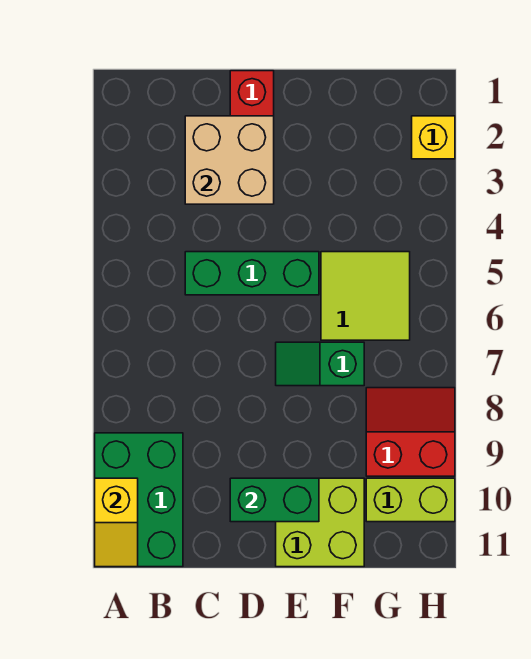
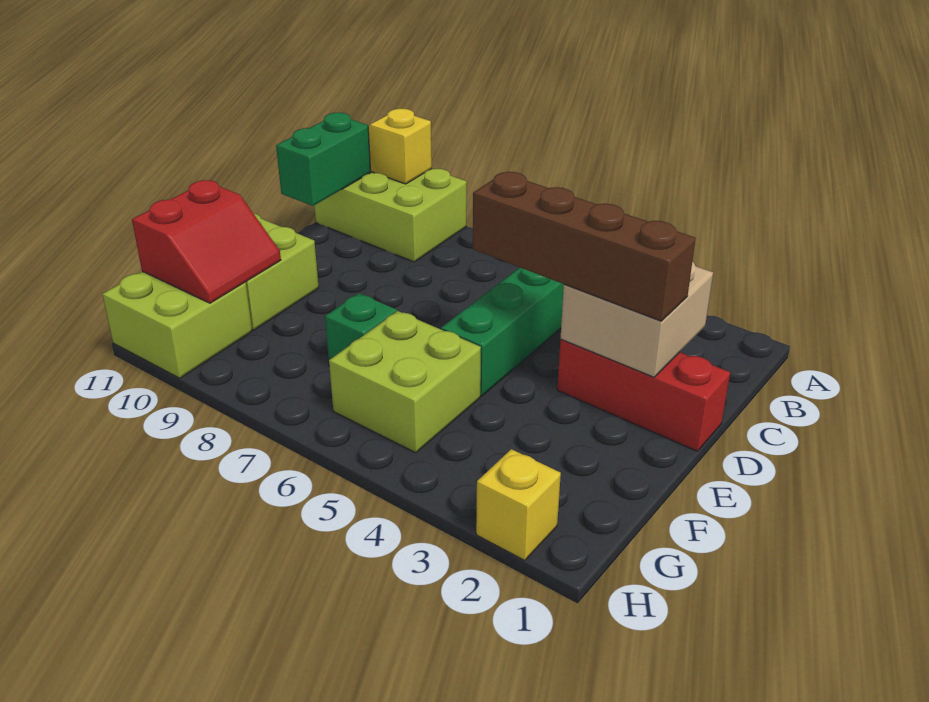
green brick A9:B11 level 1 -> lime brick A9:B11 level 1
none -> brown brick D2:D5 level 3
green brick D10:E10 level 2 -> green brick B11:C11 level 2
lime tile F5:G6 level 1 -> lime brick F5:G6 level 1
red slope G8:H9 level 1 top 9 -> red slope F10:G11 level 2 top 11
lime brick G10:H10 level 1 -> lime brick G10:H11 level 1

